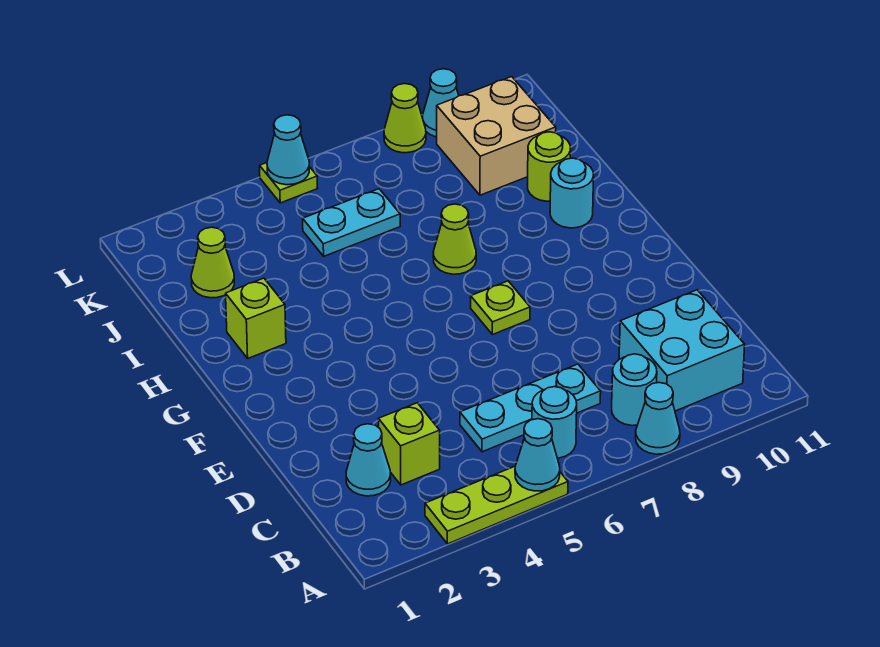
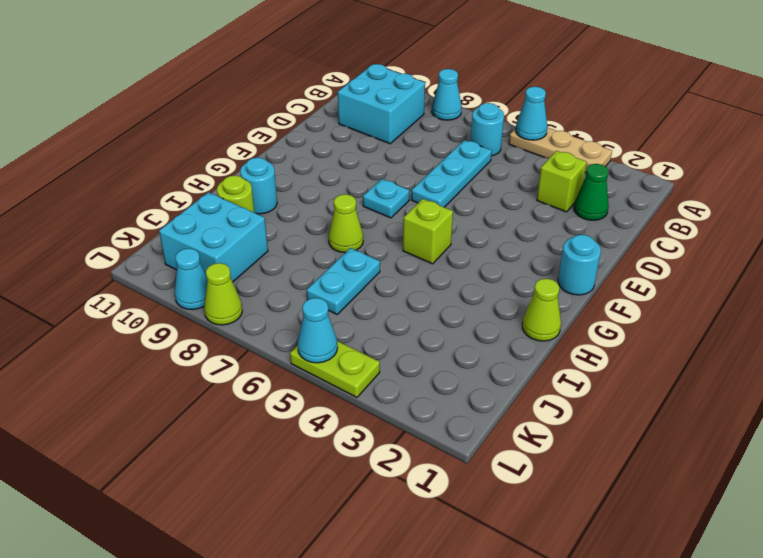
lime plate A3:A5 level 1 -> tan plate A3:A5 level 1
cyan round brick B8 level 1 -> cyan round brick F1 level 1
cyan cone C2 level 1 -> green cone C2 level 1
cyan plate C5:C7 level 1 -> cyan plate C6:E6 level 1
lime plate F7 level 1 -> cyan plate F7 level 1
lime brick H2 level 1 -> lime brick G5 level 1
lime cone J2 level 1 -> lime cone H1 level 1
cyan plate J5:J6 level 1 -> cyan plate I6:J6 level 1
tan brick J9:K10 level 1 -> cyan brick J9:K10 level 1
lime plate L5 level 1 -> lime plate L4:L5 level 1

